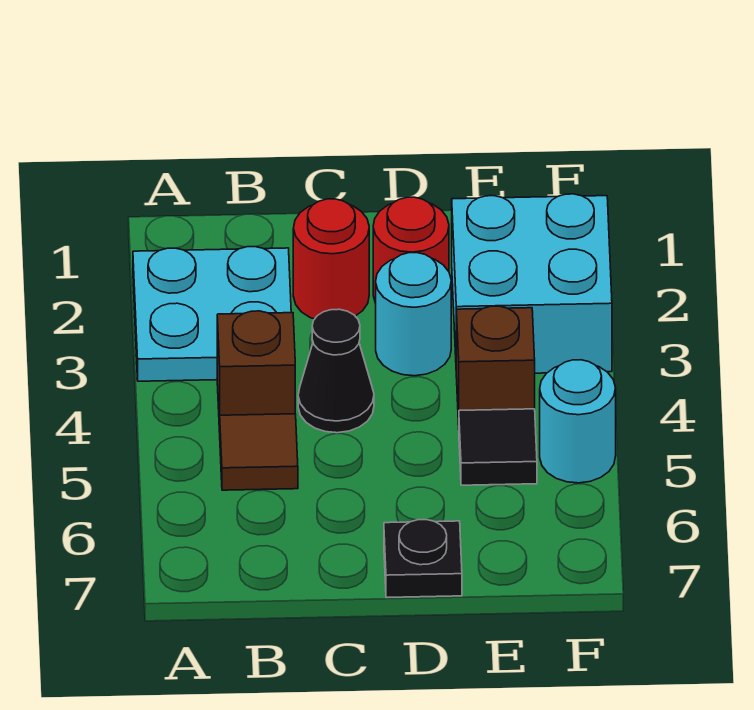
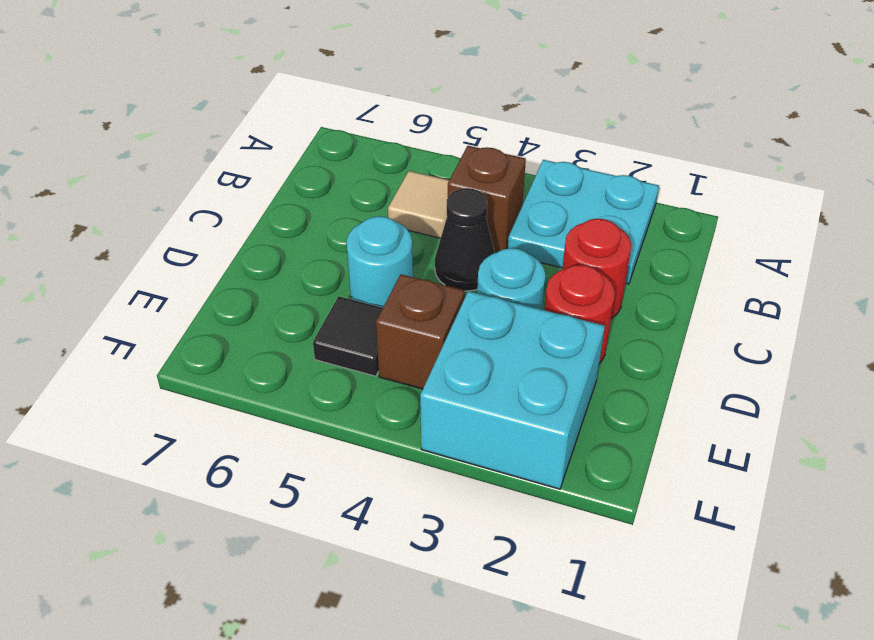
brown tile B5 level 1 -> tan tile B5 level 1
black plate D7 level 1 -> none
cyan round brick F5 level 1 -> cyan round brick D5 level 1

